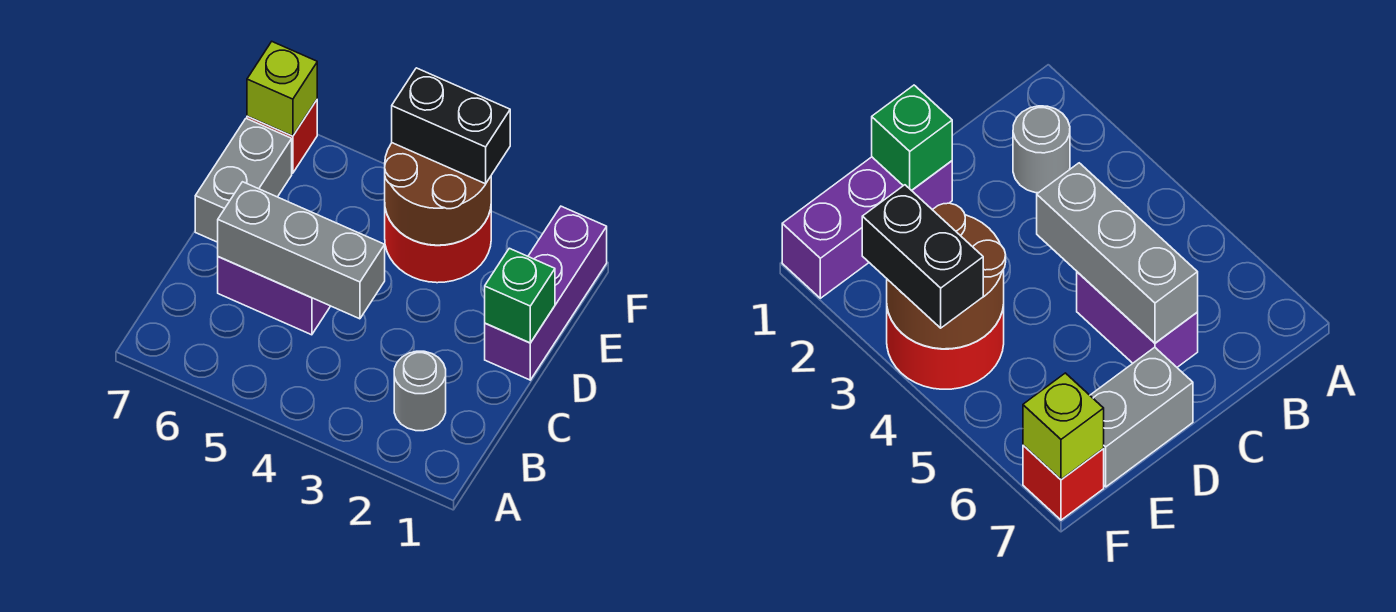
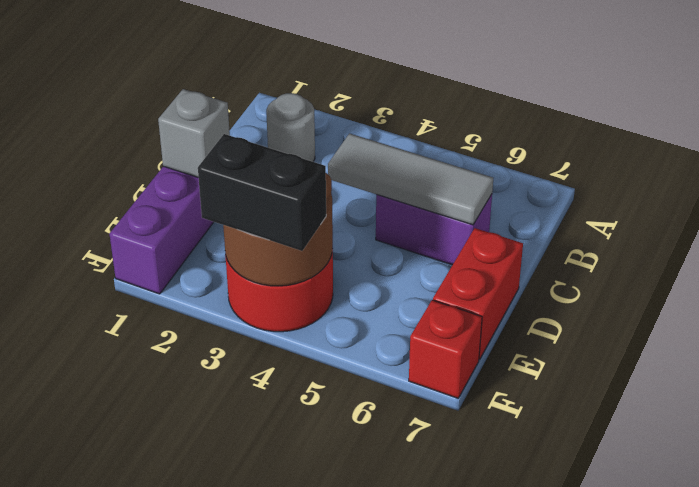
grey brick C4:C6 level 2 -> grey tile C4:C6 level 2
green brick D1 level 2 -> grey brick D1 level 2
grey brick D7:E7 level 1 -> red brick D7:E7 level 1
lime brick F7 level 2 -> none

